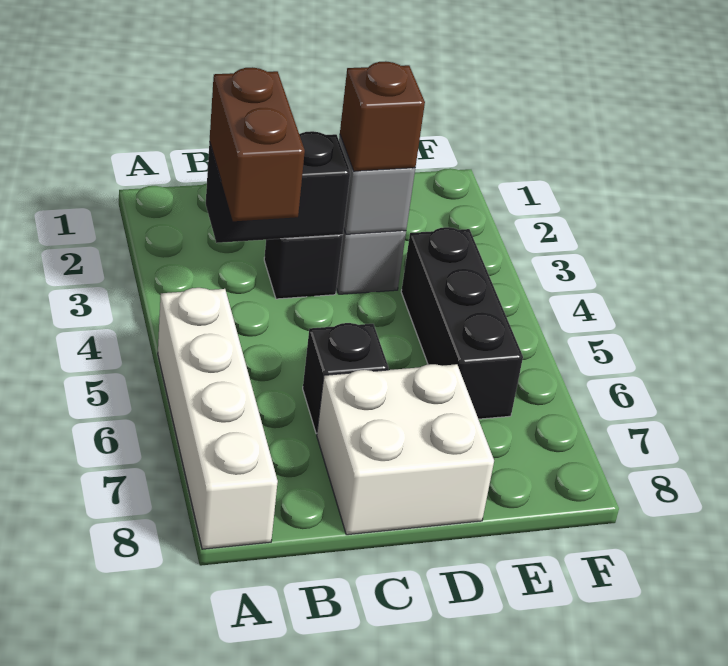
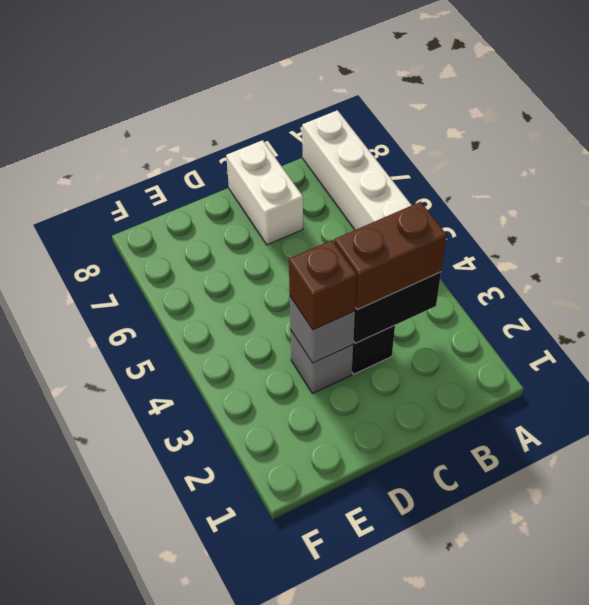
brown brick B3:B4 level 3 -> brown brick B3:C3 level 3
black brick C6 level 1 -> none
white brick C7:D8 level 1 -> white brick C7:C8 level 1
black brick E4:E6 level 1 -> none

